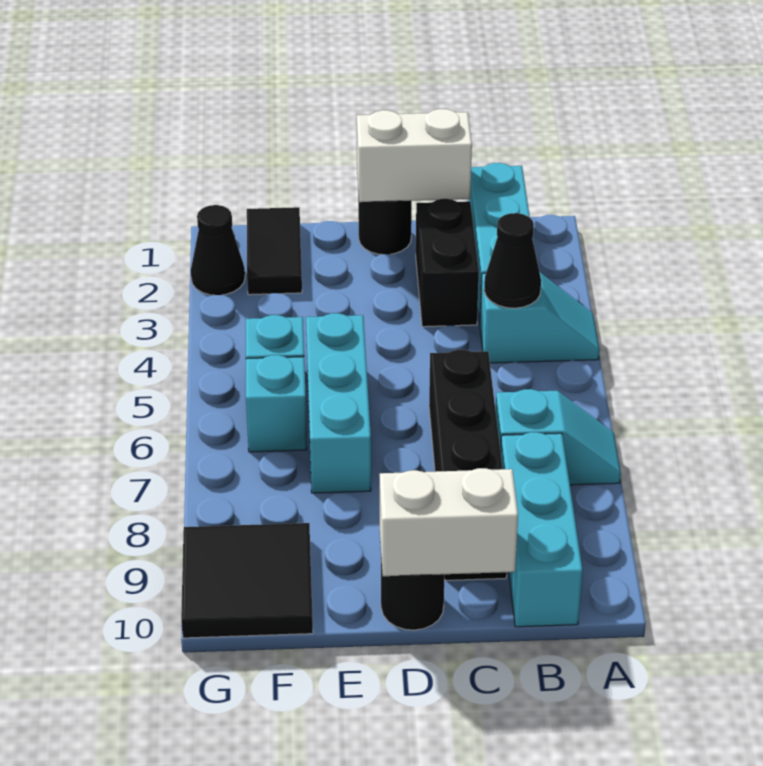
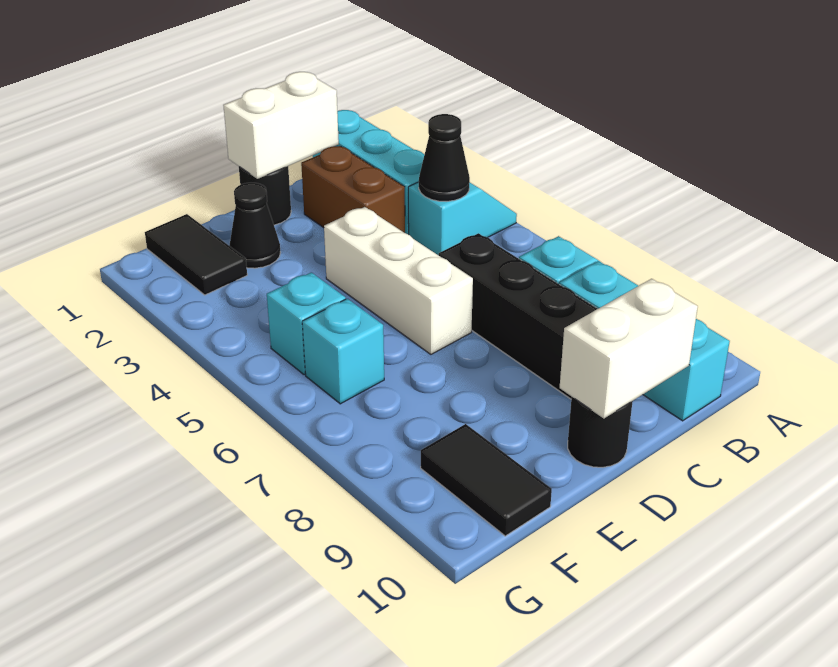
black brick C2:C3 level 1 -> brown brick C2:C3 level 1
none -> white brick D4:D6 level 1
cyan brick E5:E7 level 1 -> none
black tile F9:G10 level 1 -> black tile F9:F10 level 1
black cone G2 level 1 -> black cone E2 level 1

